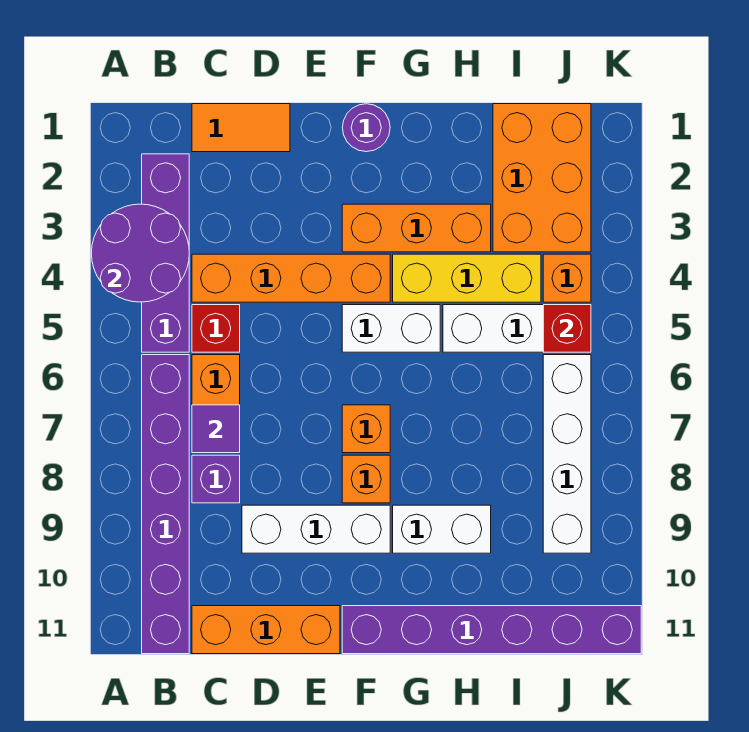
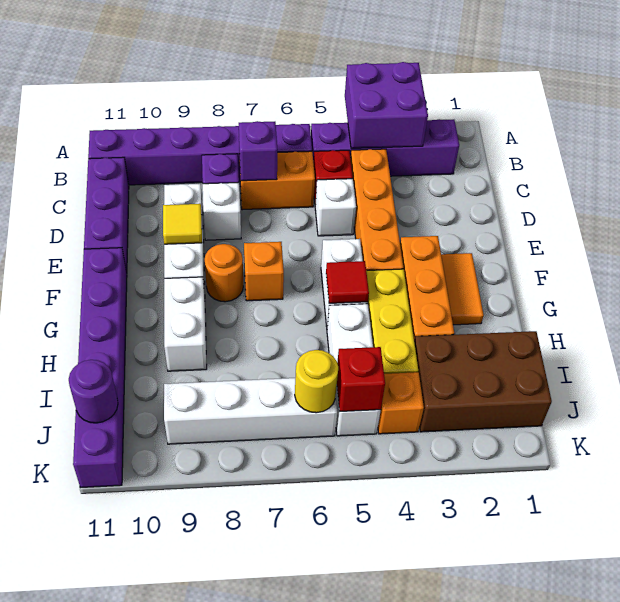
purple round brick A3:B4 level 2 -> purple brick A3:B4 level 2
orange tile C1:D1 level 1 -> orange tile F2:G2 level 1
purple tile C7 level 2 -> purple brick C7 level 2
orange brick C11:E11 level 1 -> purple brick C11:E11 level 1
none -> white brick D5 level 1
none -> white brick D8 level 1
none -> yellow tile E9 level 2
purple round brick F1 level 1 -> purple round brick J11 level 2
orange brick F8 level 1 -> orange round brick F8 level 1
none -> red tile G5 level 2
orange brick I1:J3 level 1 -> brown brick I1:J3 level 1
none -> yellow round brick J6 level 2

